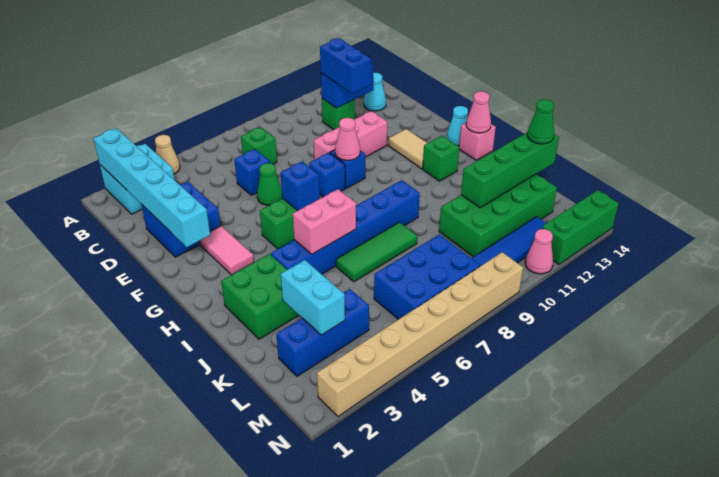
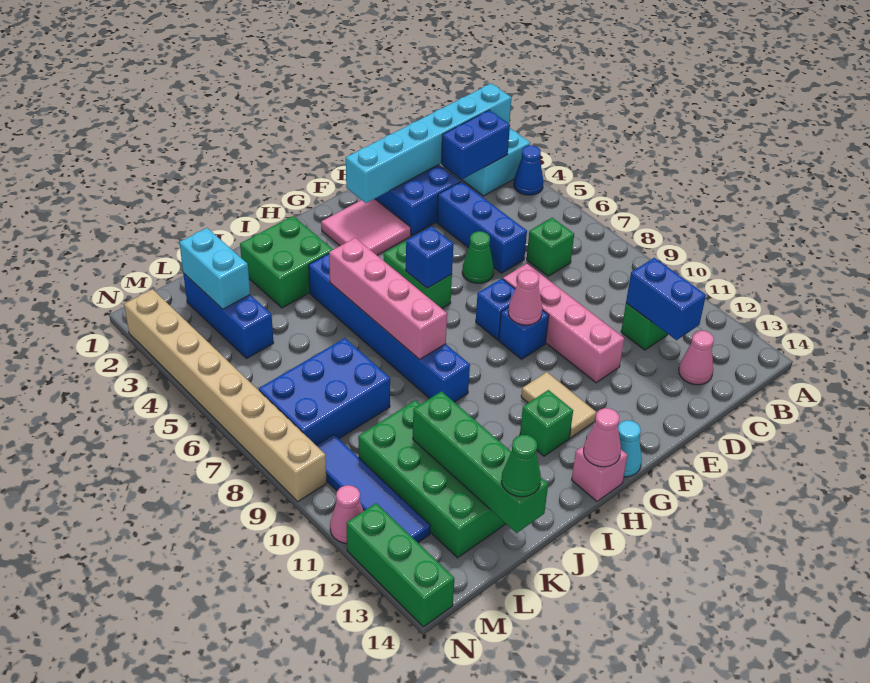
tan cone A4 level 1 -> blue cone A4 level 1
blue brick C11:D11 level 3 -> blue brick B3:C3 level 2
cyan cone C13 level 1 -> pink cone C13 level 1
blue brick D6 level 1 -> blue brick D4:D6 level 1
pink brick E9:E11 level 1 -> pink brick E8:E11 level 1
pink tile F3:G3 level 1 -> pink tile F2:G3 level 1
tan tile F12:G12 level 1 -> tan tile G11:G12 level 1
pink brick I5:I6 level 2 -> pink brick I5:I8 level 2
green tile J6:J8 level 1 -> none
cyan brick K3:L3 level 2 -> cyan brick L2:L3 level 2
blue brick L6:M8 level 1 -> blue brick K7:M8 level 1

